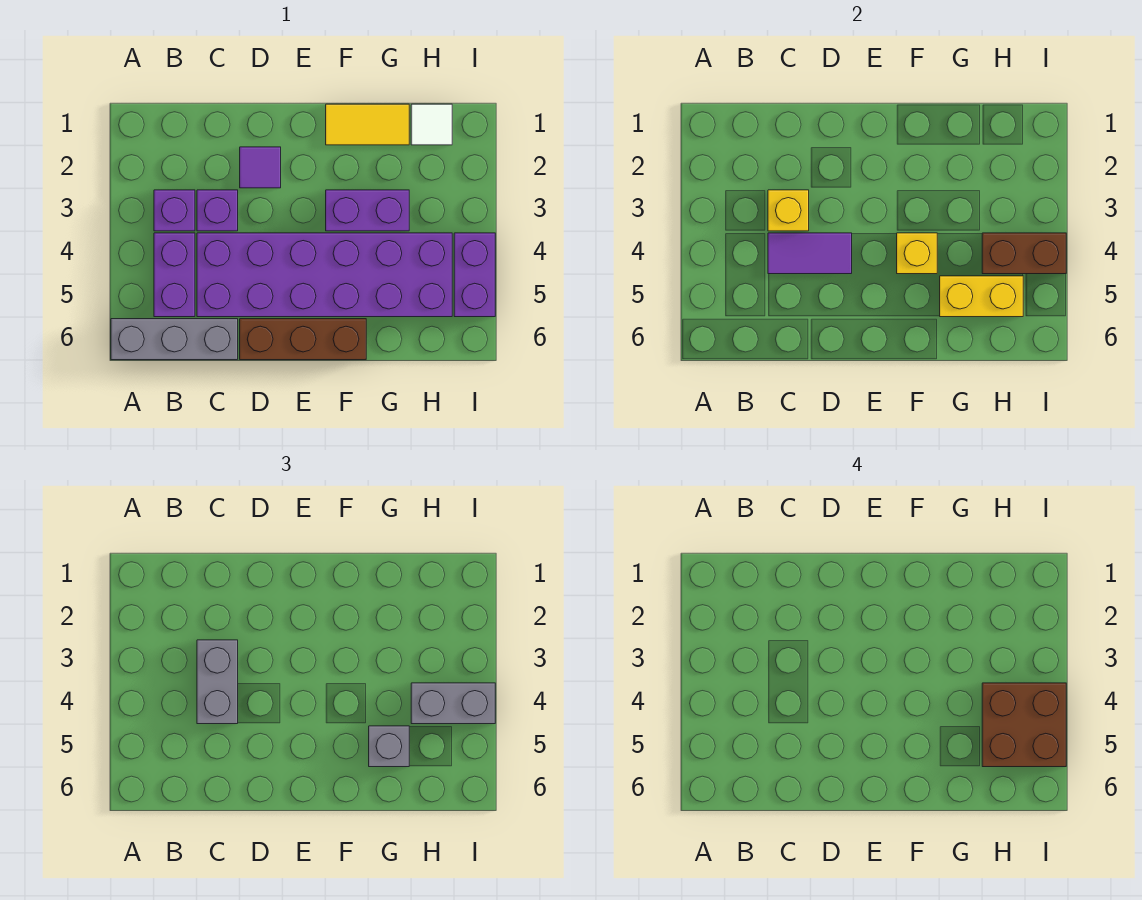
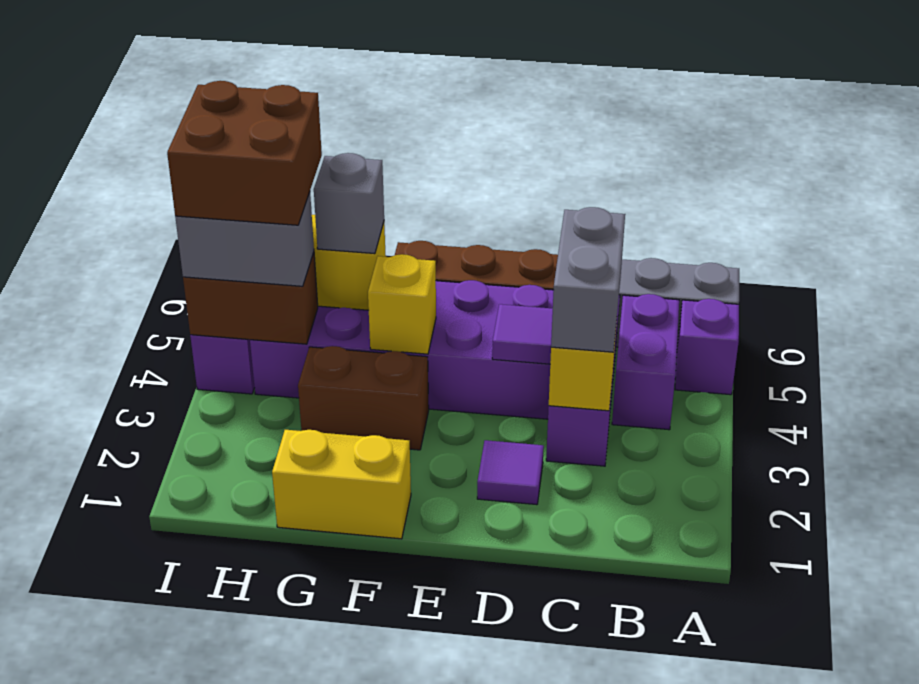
purple brick B3 level 1 -> purple brick A5 level 1
yellow tile F1:G1 level 1 -> yellow brick F1:G1 level 1
purple brick F3:G3 level 1 -> brown brick F3:G3 level 1
white tile H1 level 1 -> none

